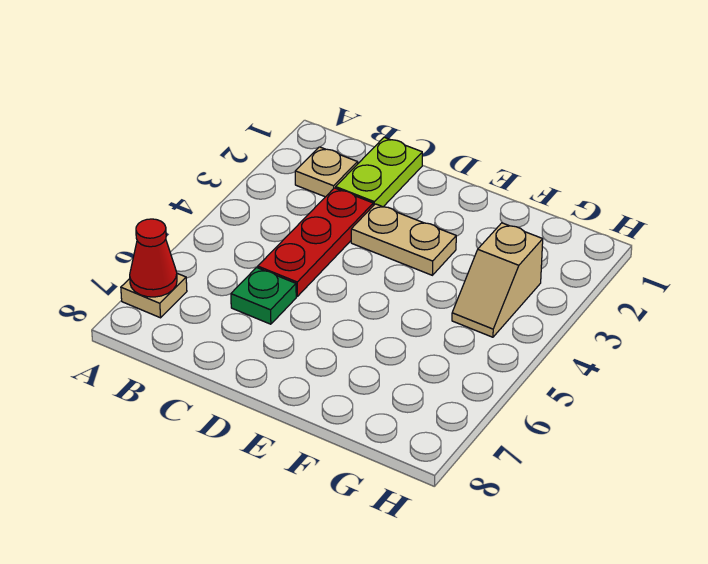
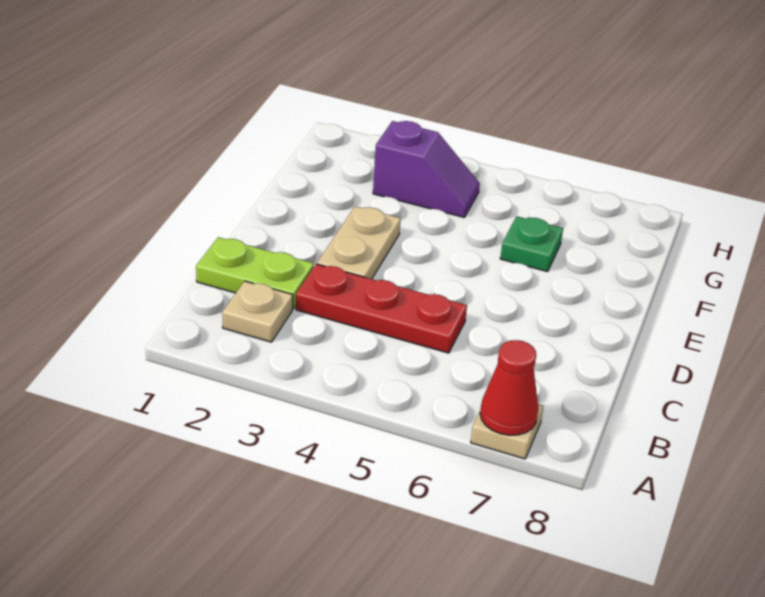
green plate C6 level 1 -> green plate F6 level 1
tan slope G3:G4 level 1 top 3 -> purple slope G3:G4 level 1 top 3

